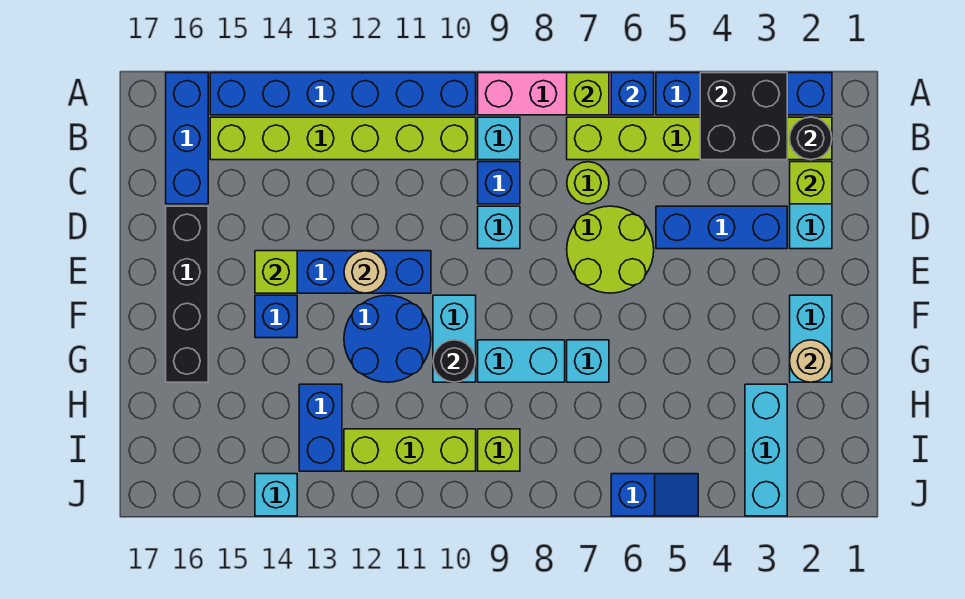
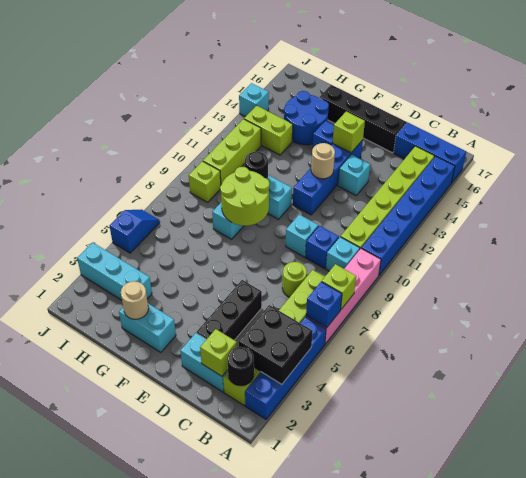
blue brick D3:D5 level 1 -> black brick D3:D5 level 1
lime round brick D6:E7 level 1 -> lime round brick F8:G9 level 2
blue round brick F11:G12 level 1 -> blue round brick G14:H15 level 1
cyan brick G7 level 1 -> cyan brick D13 level 1
blue brick H13:I13 level 1 -> lime brick H13:I13 level 1
blue slope J5:J6 level 1 top 6 -> blue slope J5:J6 level 1 top 5

